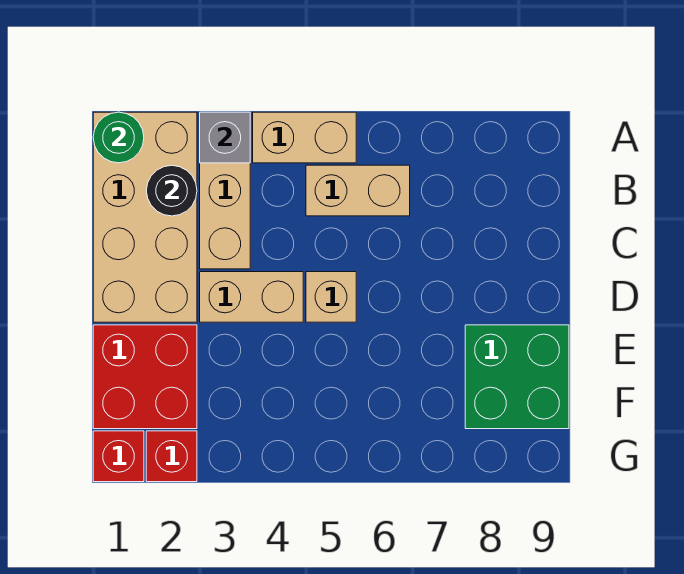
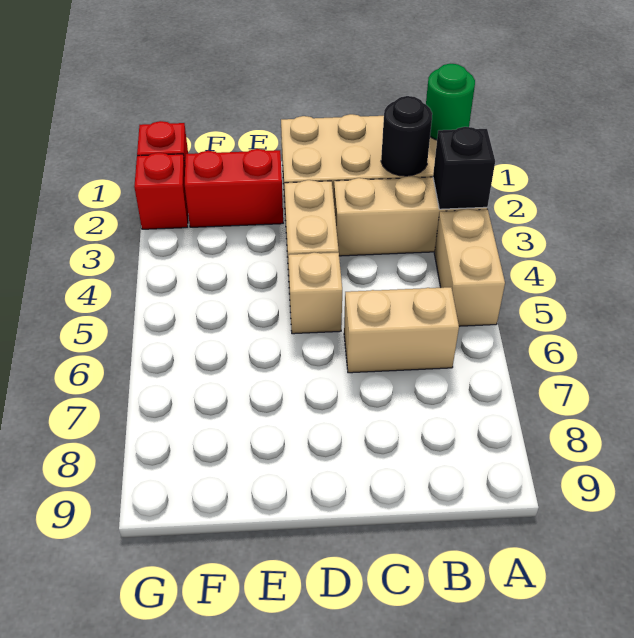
grey brick A3 level 2 -> black brick A3 level 2
tan brick B5:B6 level 1 -> tan brick B6:C6 level 1
red brick E1:F2 level 1 -> red brick E2:F2 level 1
green brick E8:F9 level 1 -> none

